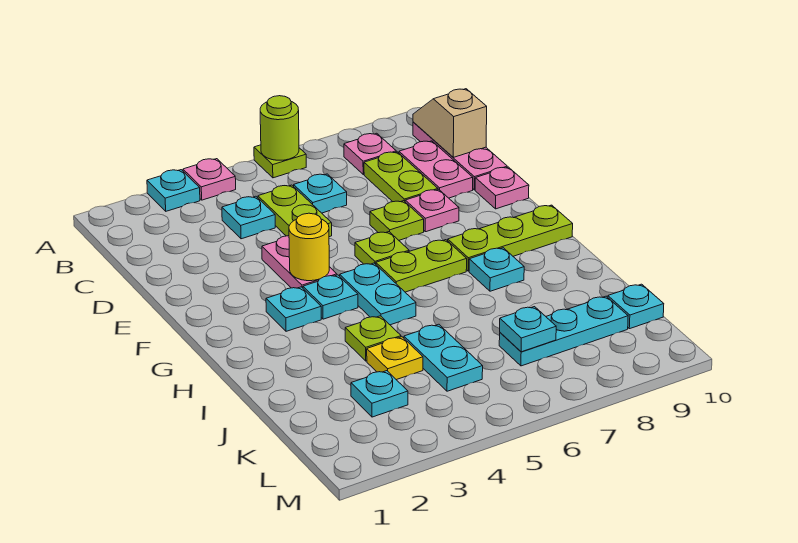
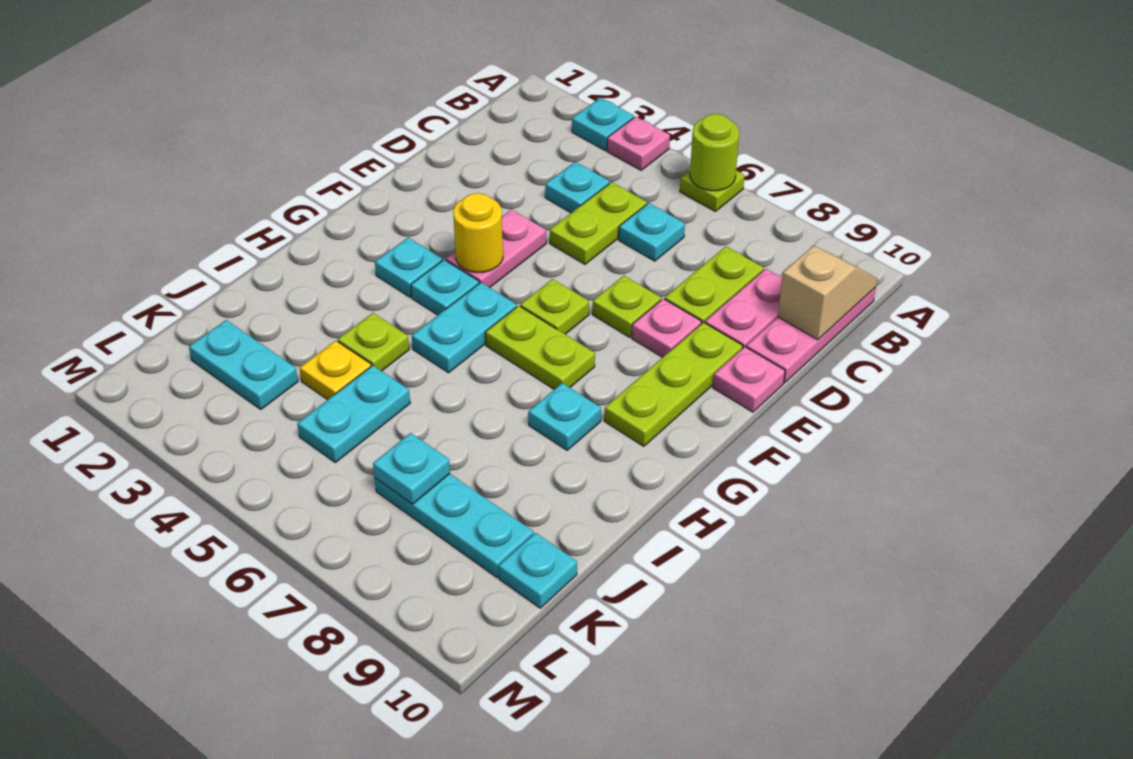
pink plate B8 level 1 -> none
lime plate G8:G10 level 1 -> lime plate E9:G9 level 1
cyan plate K3 level 1 -> cyan plate K2:K3 level 1

